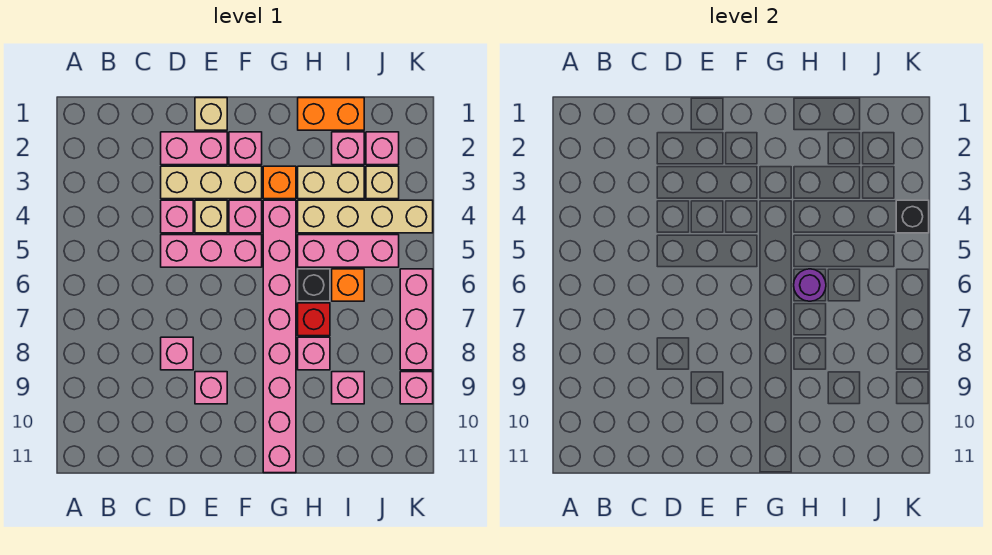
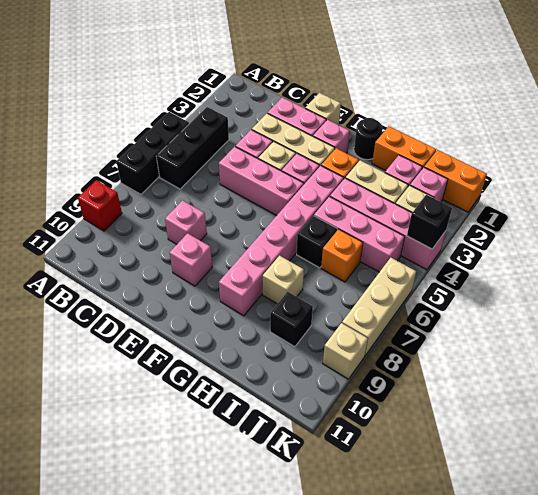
none -> black brick A5:A7 level 1
none -> black brick B4:B6 level 1
none -> black round brick G1 level 1
pink brick G4:G11 level 1 -> pink brick G4:G9 level 1
tan brick H4:K4 level 1 -> pink brick H4:K4 level 1
purple round brick H6 level 2 -> none
red brick H7 level 1 -> red brick A9 level 1
pink brick H8 level 1 -> tan brick H8 level 1
pink brick I9 level 1 -> black brick I9 level 1
none -> orange brick J1:K1 level 1
pink brick K6:K8 level 1 -> tan brick K6:K8 level 1
pink brick K9 level 1 -> tan brick K9 level 1

